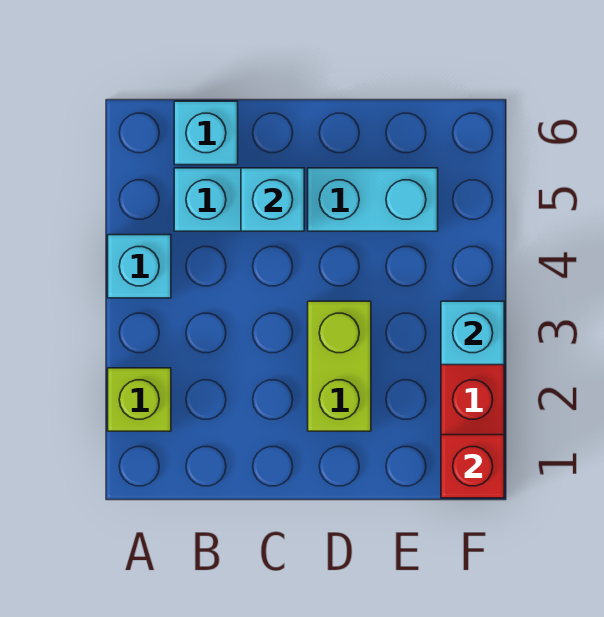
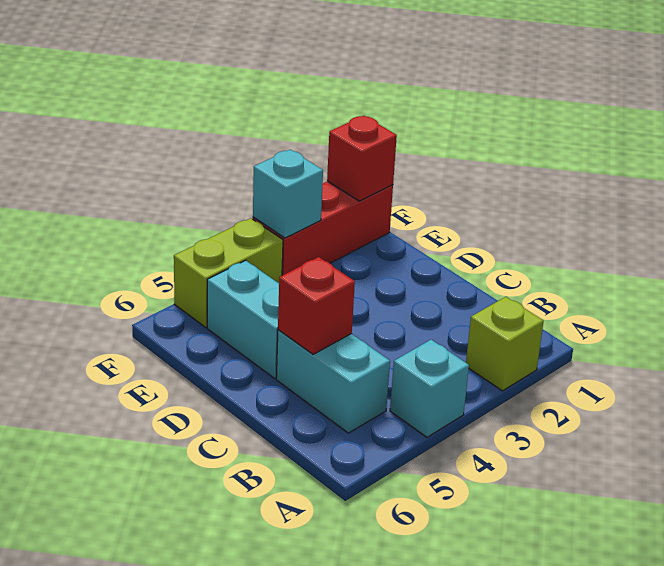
cyan brick B6 level 1 -> none
cyan brick C5 level 2 -> red brick C5 level 2
lime brick D2:D3 level 1 -> lime brick F4:F5 level 1

